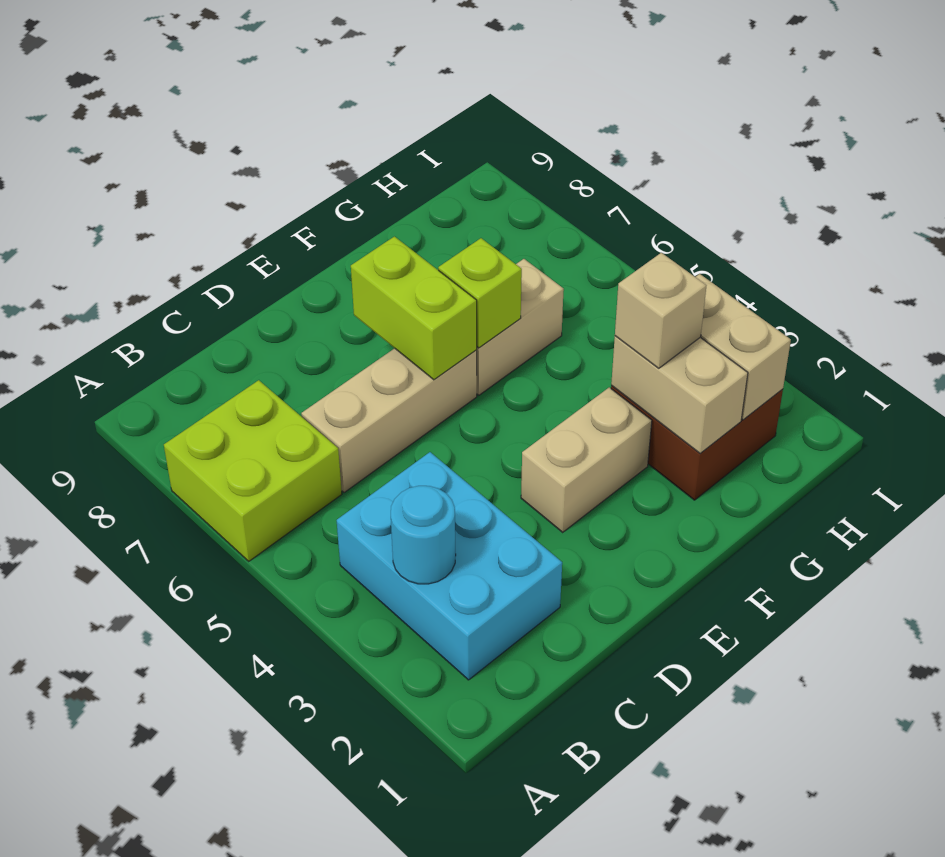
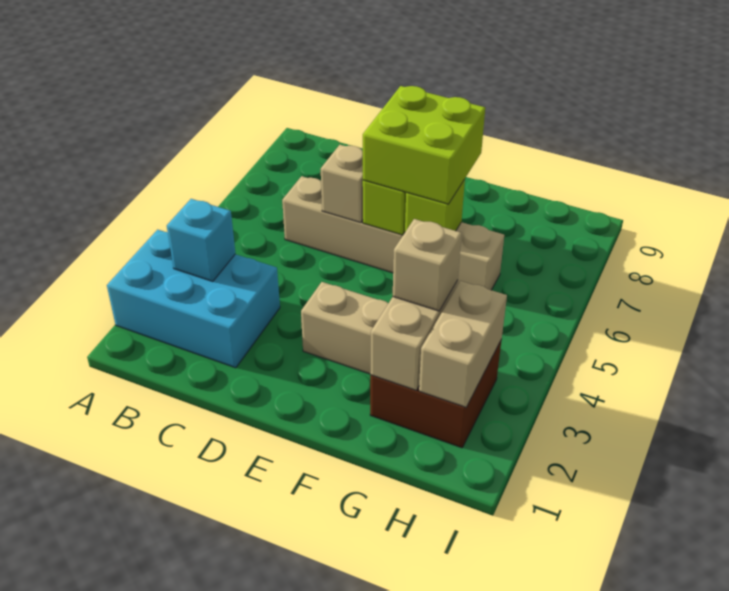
lime brick A6:B7 level 1 -> lime brick E6:F7 level 3
cyan brick B2:C4 level 1 -> cyan brick A2:C3 level 1
cyan round brick B3 level 2 -> cyan brick B3 level 2
none -> tan brick D6 level 2

